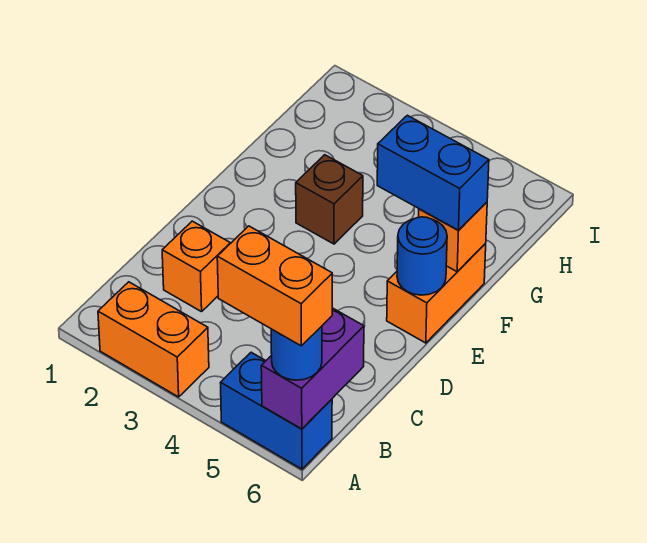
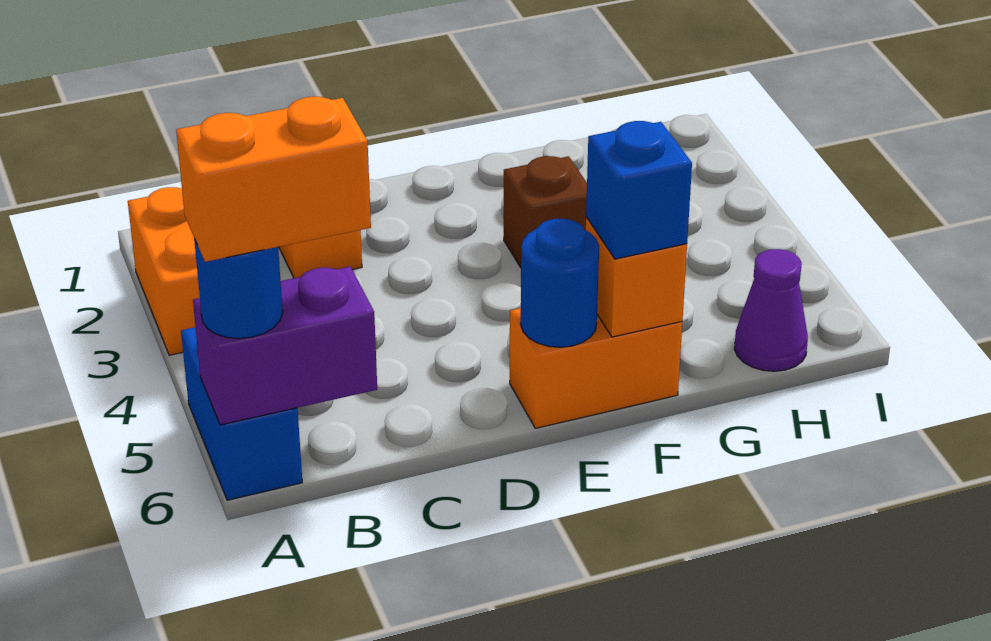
orange brick A5:A6 level 4 -> orange brick A6:B6 level 4
blue brick F5:F6 level 3 -> blue brick F6 level 3
none -> purple cone H6 level 1

